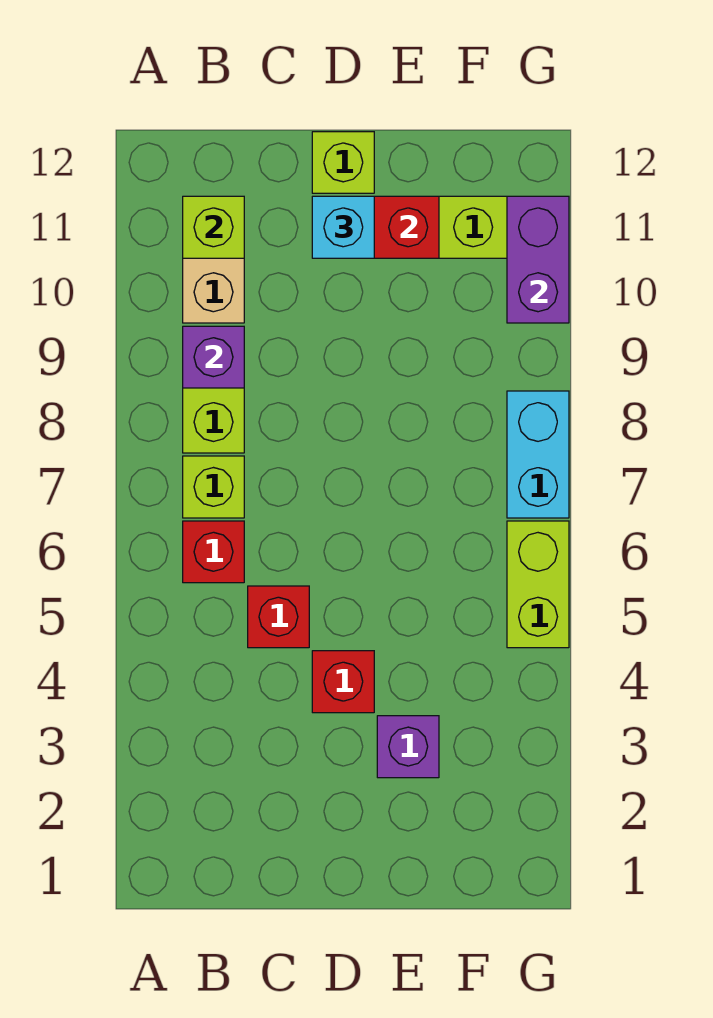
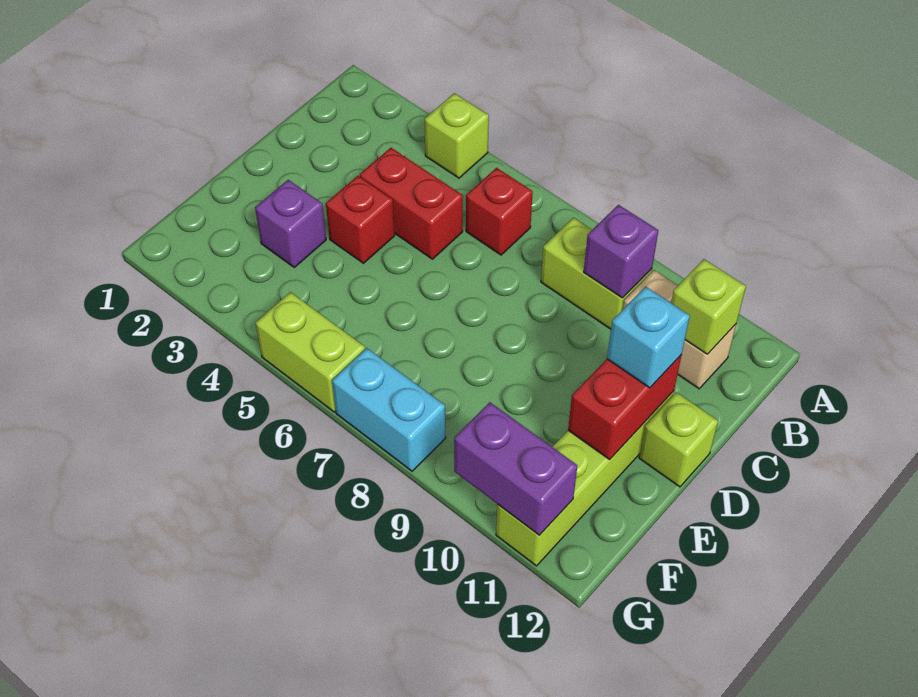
lime brick B7 level 1 -> lime brick A4 level 1
red brick C5 level 1 -> red brick C4:C5 level 1

